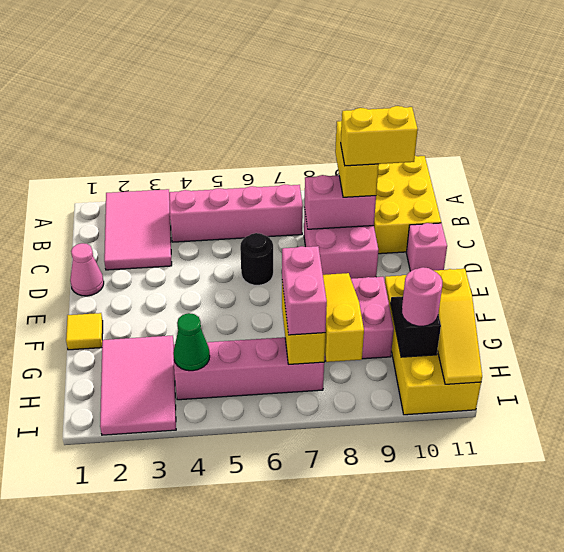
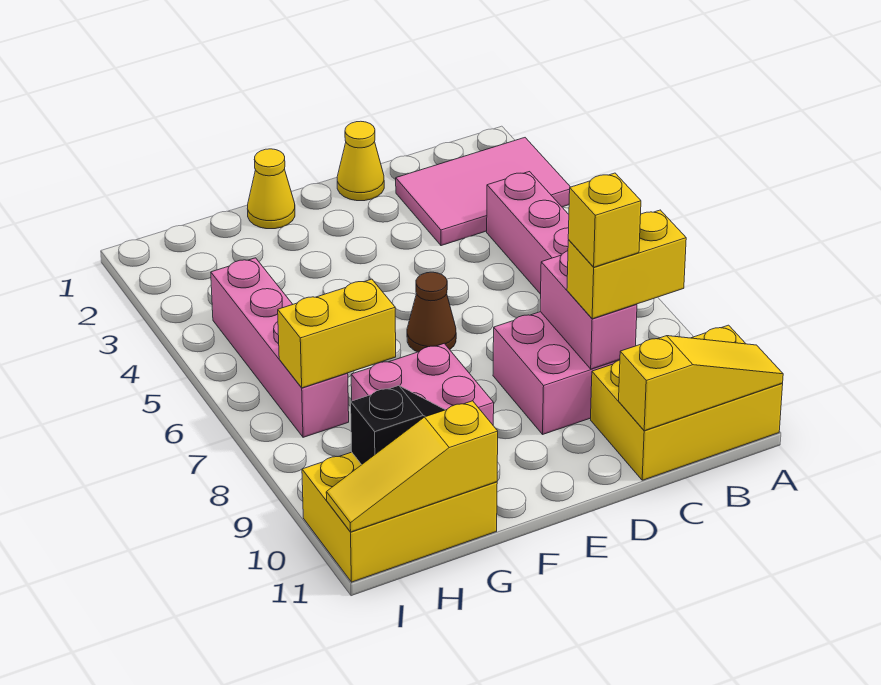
yellow brick C9:C10 level 4 -> yellow brick C9 level 4
pink cone D1 level 1 -> yellow cone D1 level 1
black round brick D6 level 1 -> none
pink brick D11 level 1 -> none
none -> brown cone E6 level 1
yellow tile F1 level 1 -> yellow cone F1 level 1
yellow slope F8:H8 level 2 top H -> yellow slope A11:C11 level 2 top C
yellow brick F10:I11 level 1 -> yellow brick G10:I11 level 1
pink tile G2:I3 level 1 -> none
pink brick G7:H7 level 3 -> none
green cone H4 level 2 -> none
pink round brick H10 level 3 -> none

